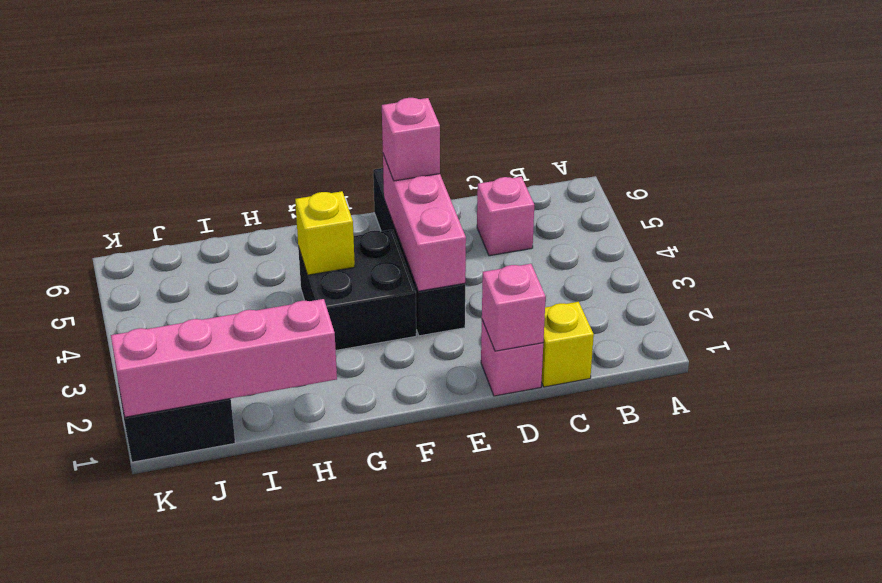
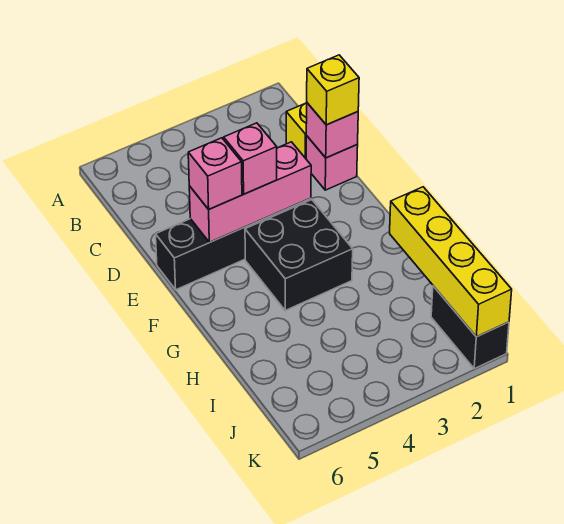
pink brick C5 level 1 -> pink brick E4 level 3
yellow brick G4 level 2 -> yellow brick D1 level 3
pink brick H1:K1 level 2 -> yellow brick H1:K1 level 2

